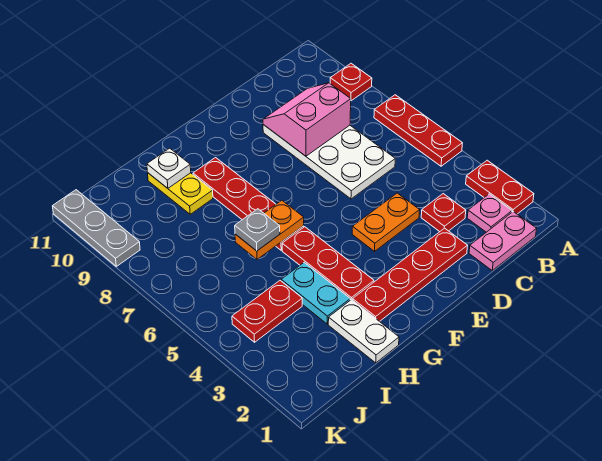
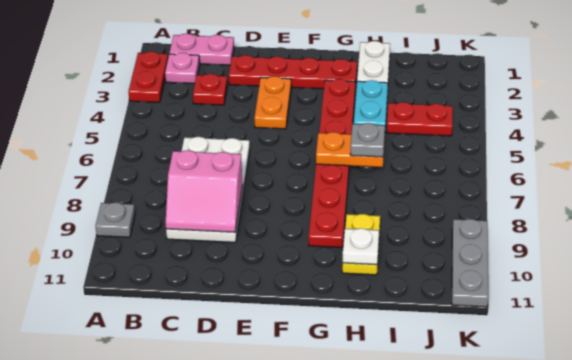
red plate A5:A7 level 1 -> none
red plate A9 level 1 -> grey plate A9 level 1
orange plate D4:E4 level 1 -> orange plate E3:E4 level 1

